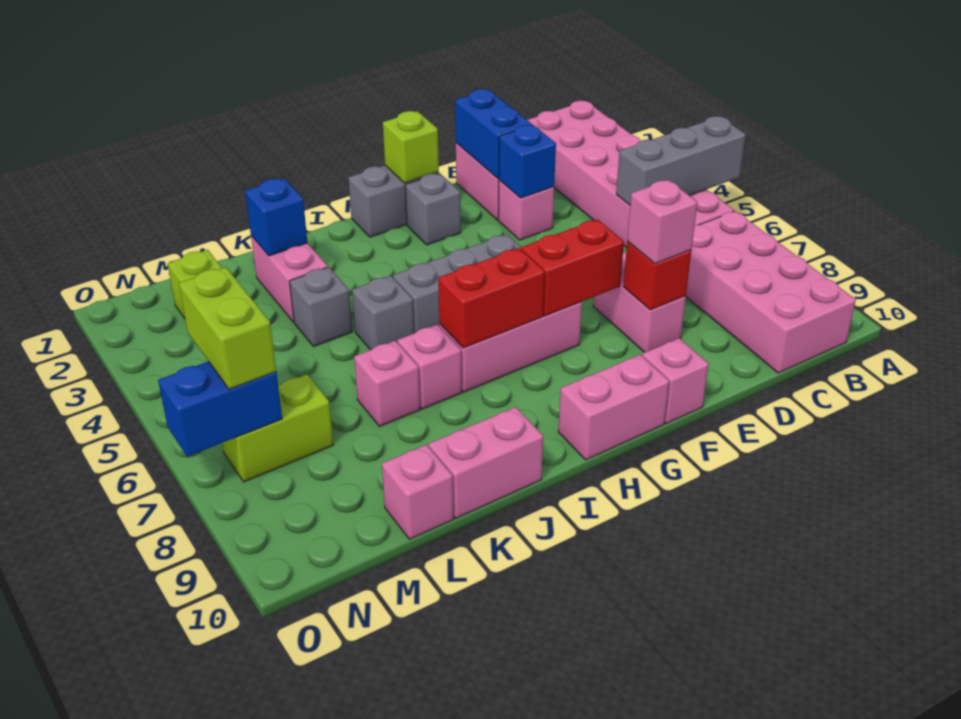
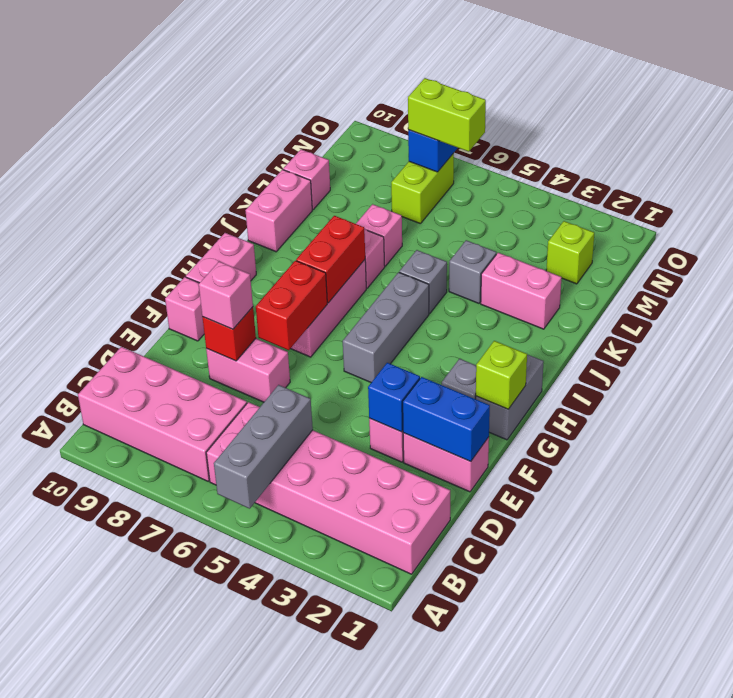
blue brick K2 level 2 -> none

